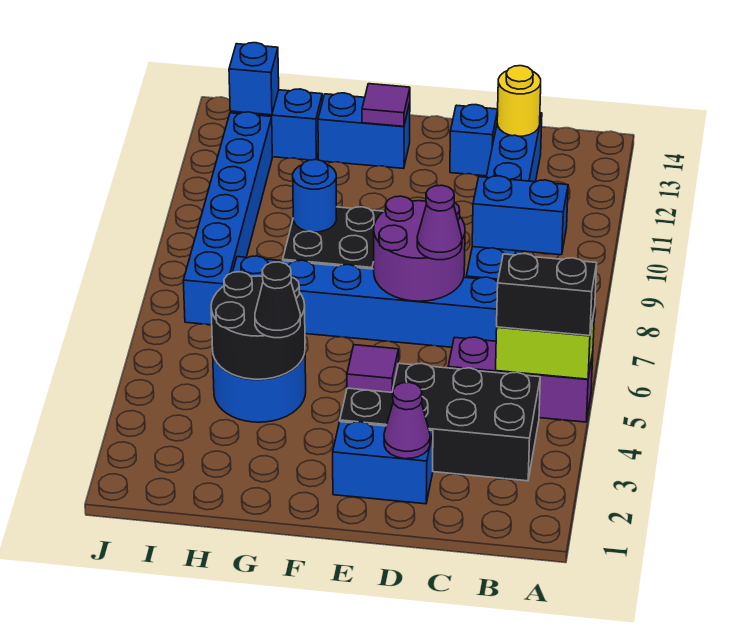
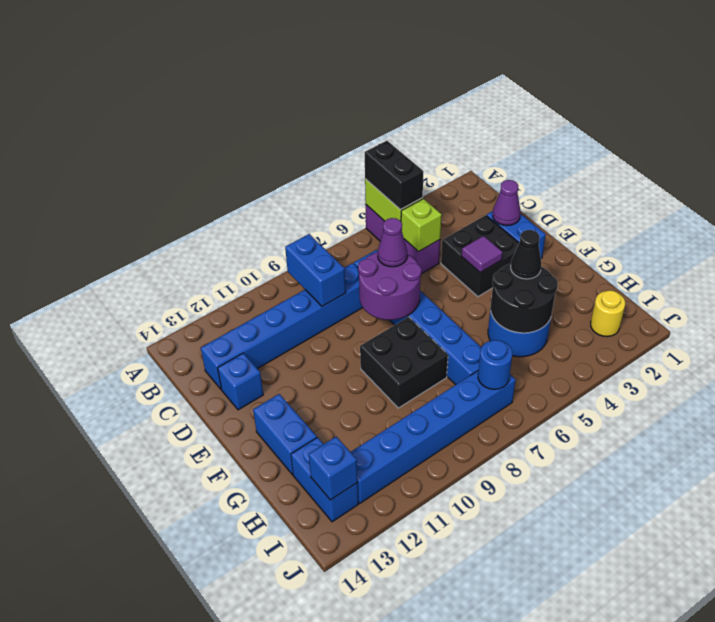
black brick B3:E4 level 1 -> black brick D3:E4 level 1
none -> lime brick C5 level 2
yellow round brick C13 level 2 -> yellow round brick I2 level 1
purple tile F13 level 2 -> none
blue round brick G9 level 2 -> blue round brick I7 level 2

